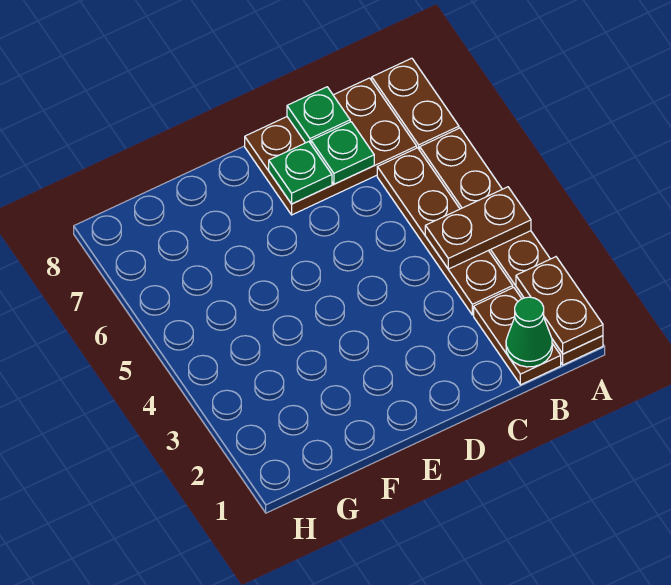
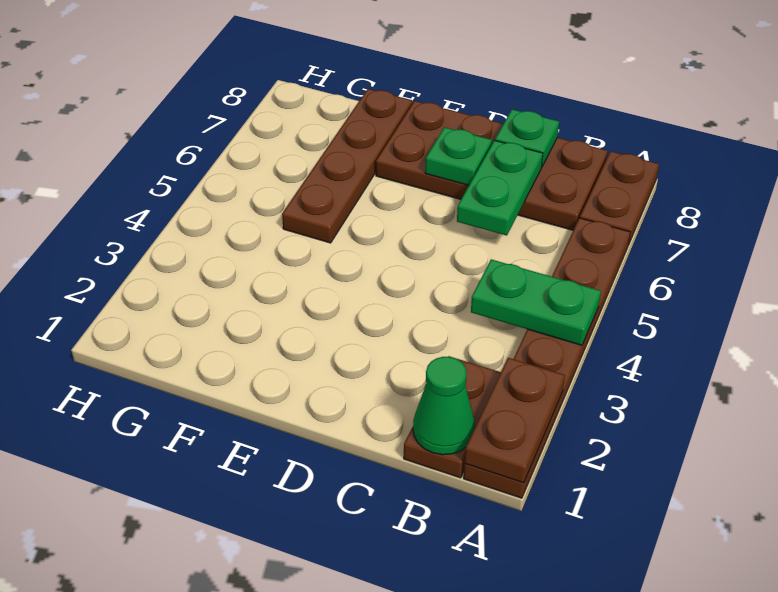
brown plate A4:B4 level 2 -> green plate A4:B4 level 2
brown plate B3:B6 level 1 -> brown plate F5:F8 level 1
brown plate B7:D8 level 1 -> brown plate B7:E8 level 1
green plate C7 level 2 -> green plate C6:C7 level 2

